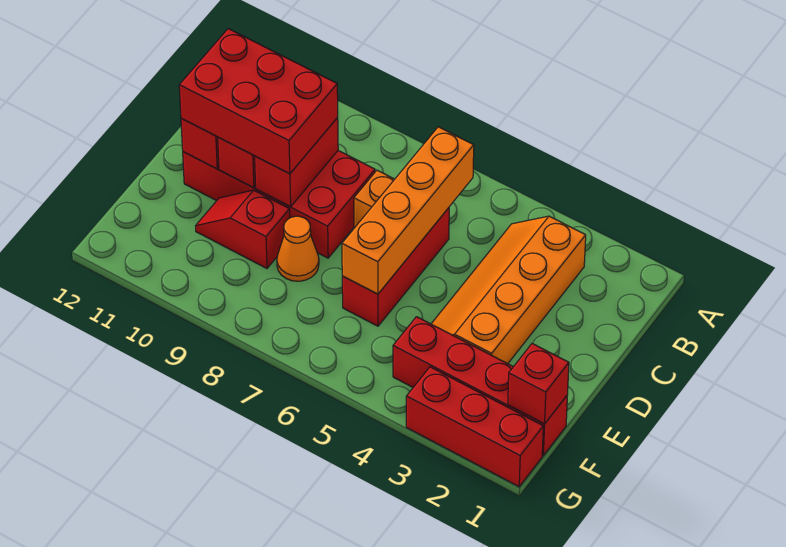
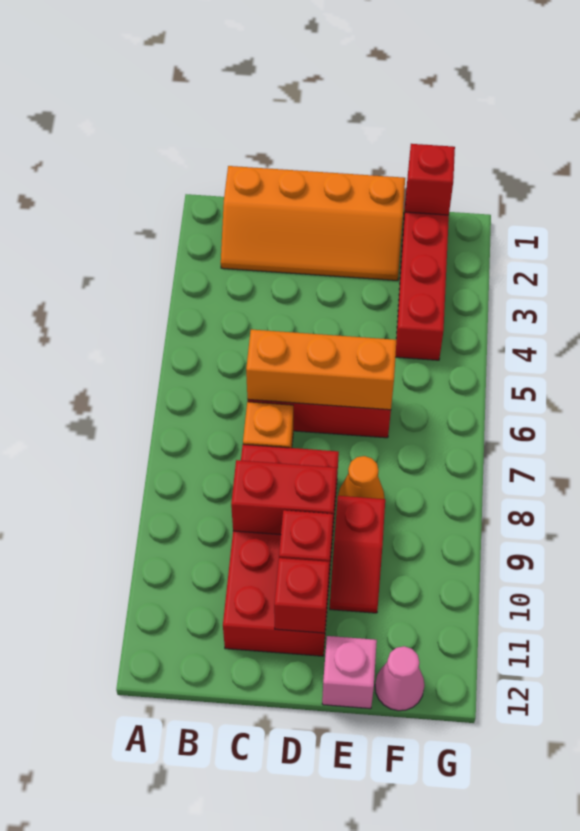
orange slope B3:E4 level 1 top 3 -> orange slope B1:E2 level 1 top 1
orange brick B6:E6 level 2 -> orange brick C6:E6 level 2
red brick C9:D11 level 3 -> none
none -> pink brick E12 level 1
none -> pink cone F12 level 1
red brick G1:G3 level 1 -> none

